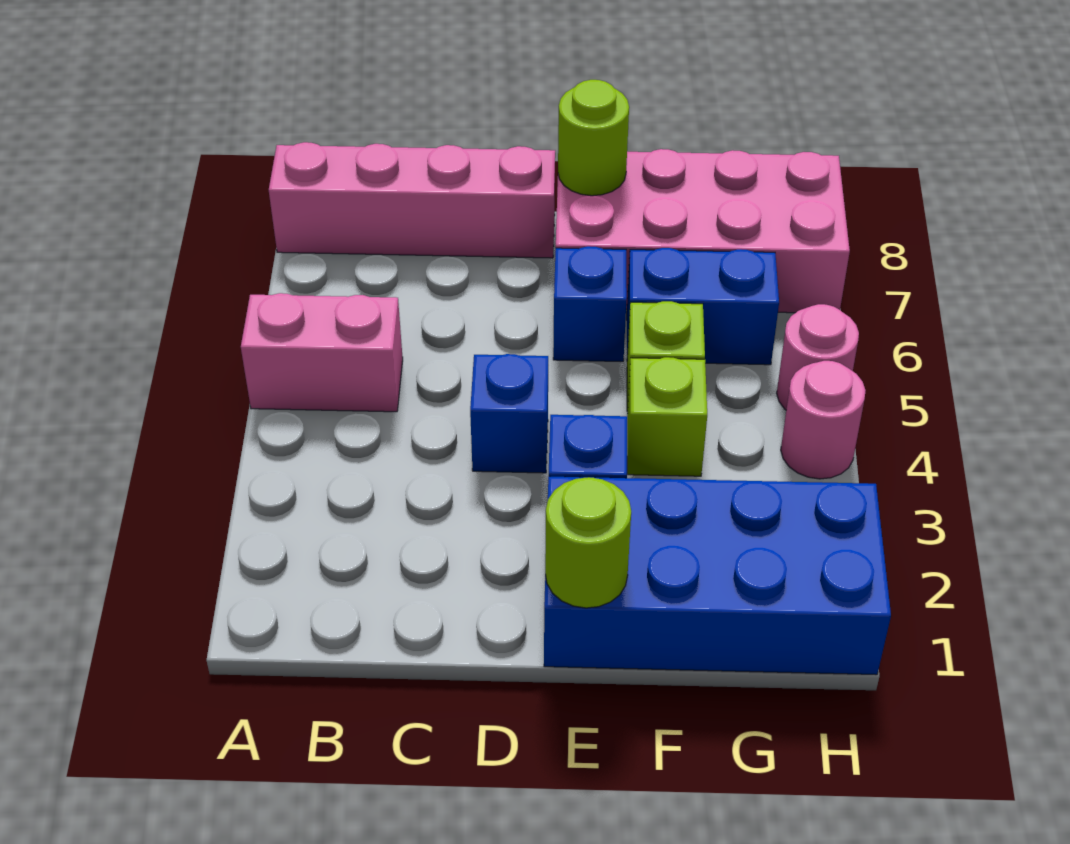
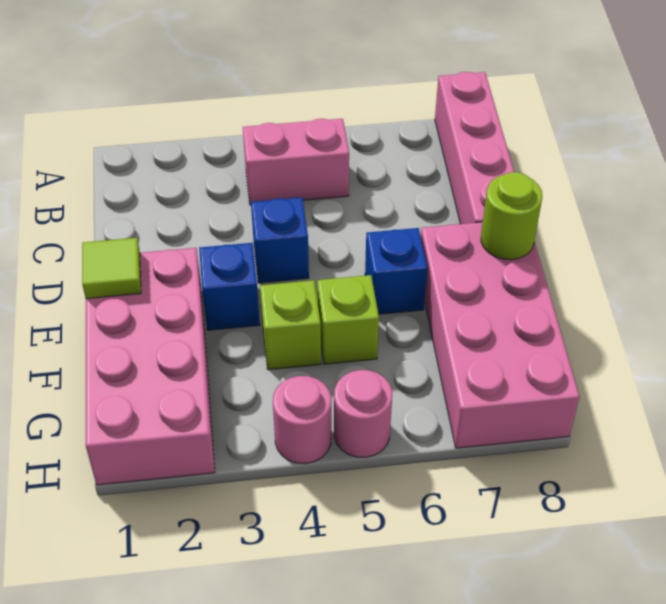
pink brick A5:B5 level 1 -> pink brick B4:B5 level 1
blue brick E1:H2 level 1 -> pink brick E1:H2 level 1
lime round brick E1 level 2 -> lime tile E1 level 2
blue brick F6:G6 level 1 -> none

